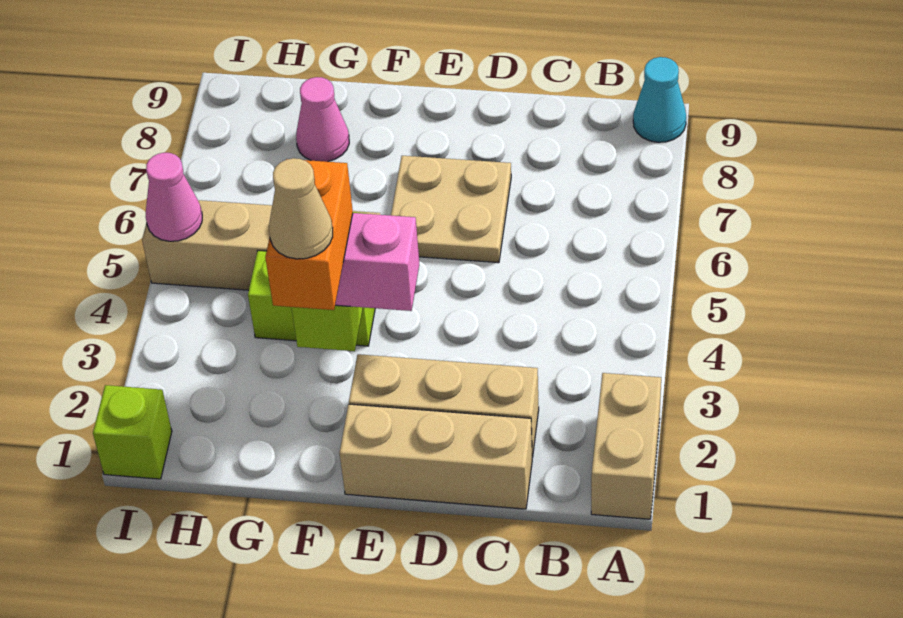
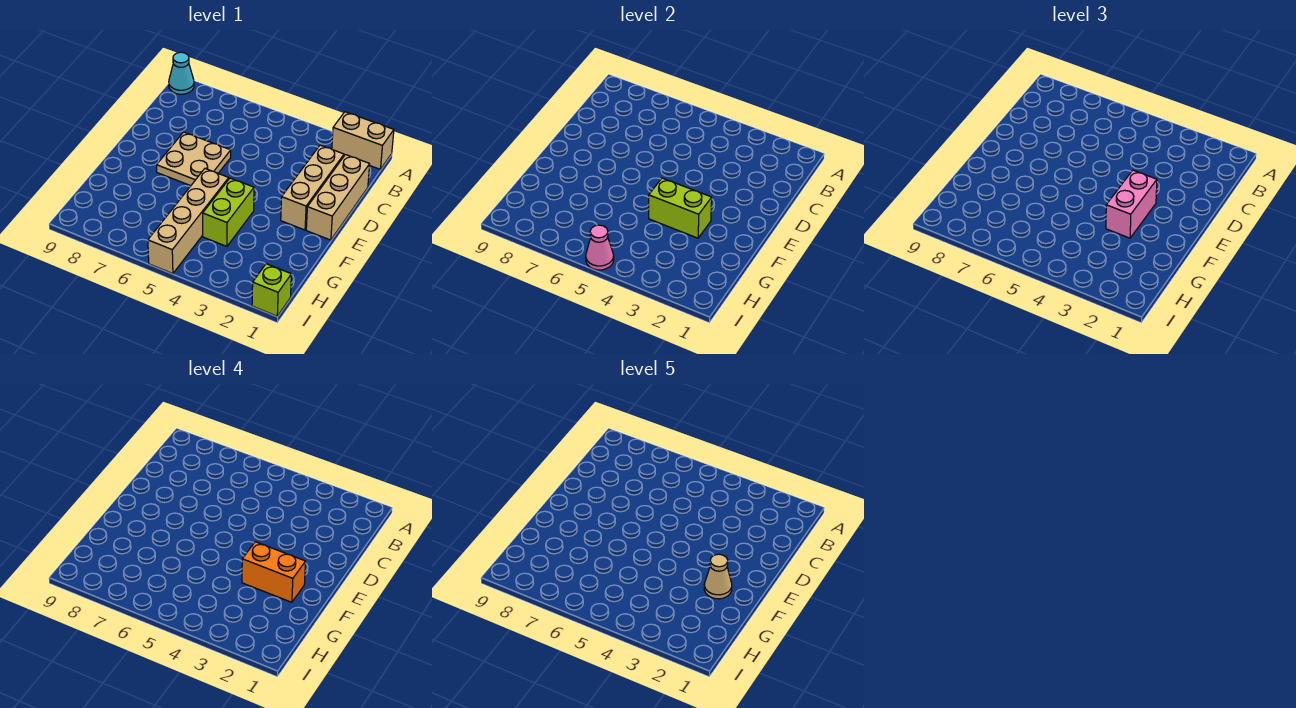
pink cone G8 level 1 -> none

